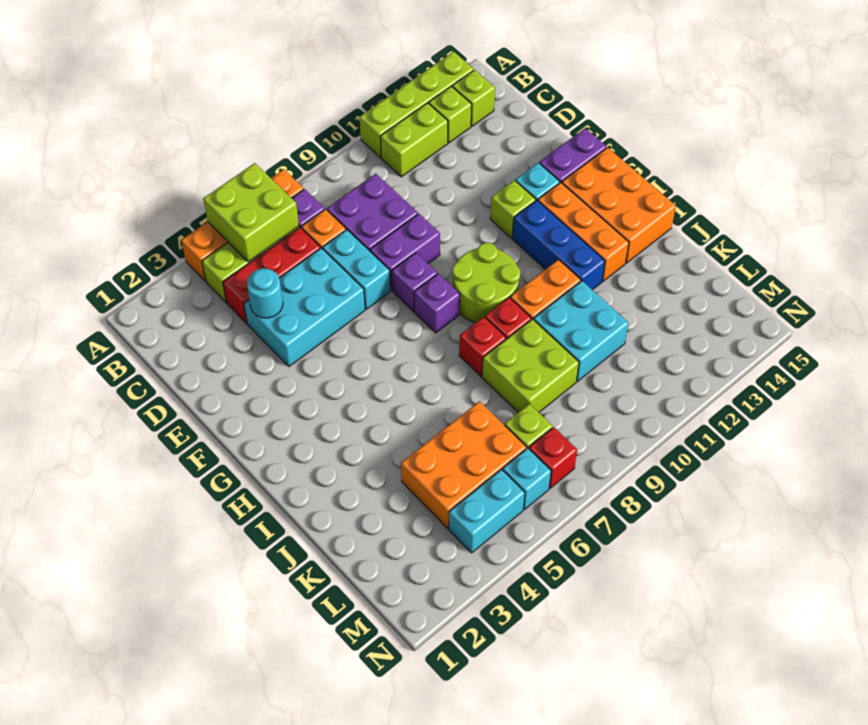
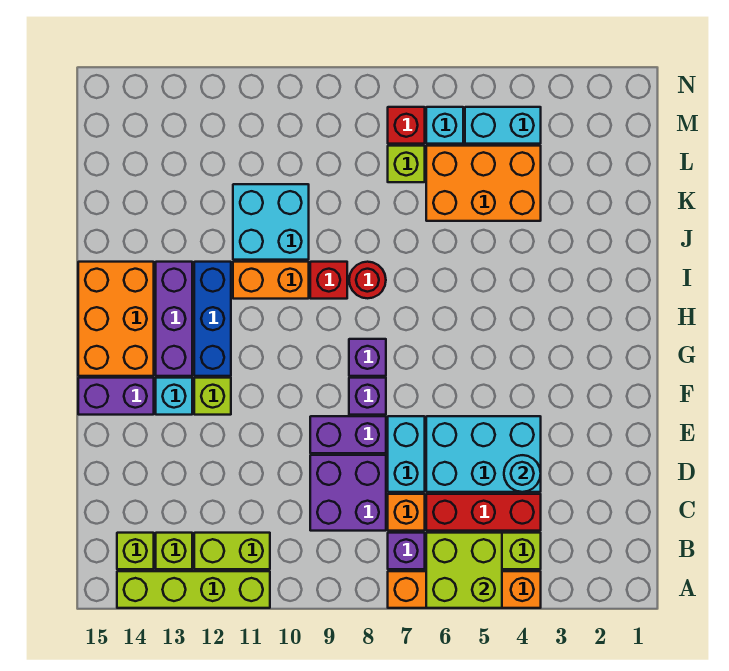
lime round brick G9:H10 level 1 -> none
orange brick G13:I13 level 1 -> purple brick G13:I13 level 1
red brick I8 level 1 -> red round brick I8 level 1
lime brick J8:K9 level 1 -> none

